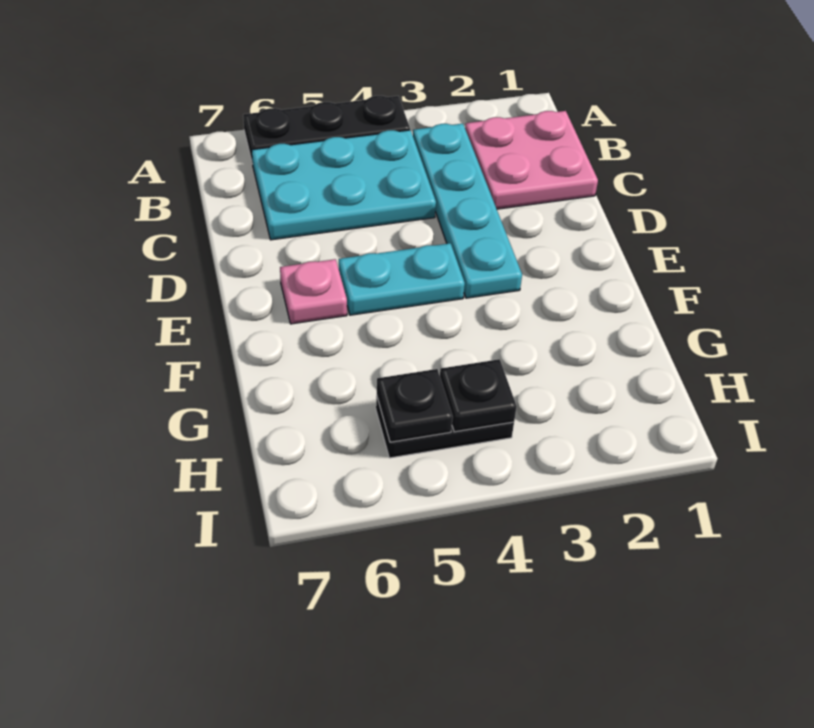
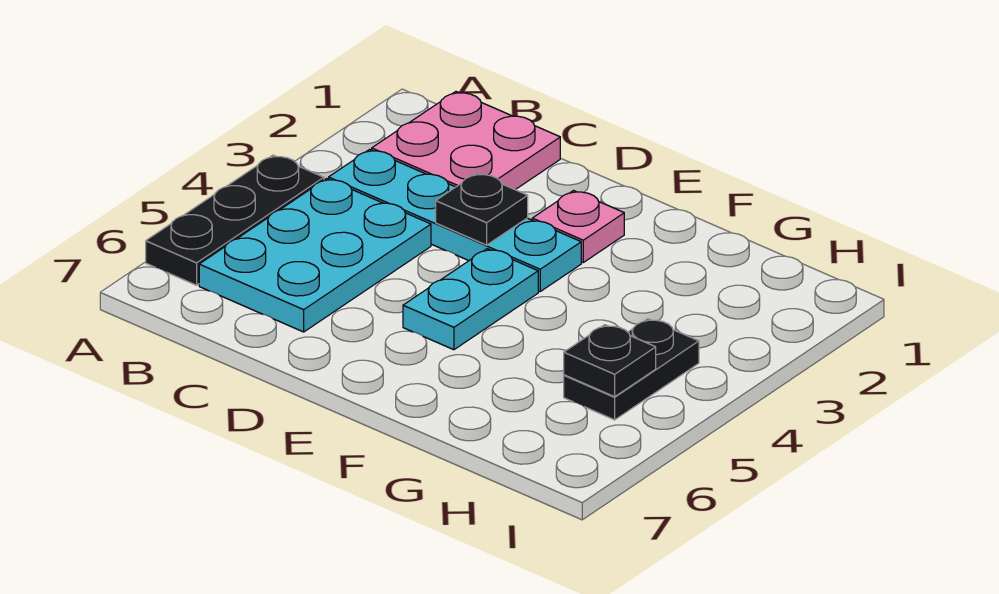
pink plate E6 level 1 -> pink plate E2 level 1
black plate H4 level 2 -> black plate D3 level 2

